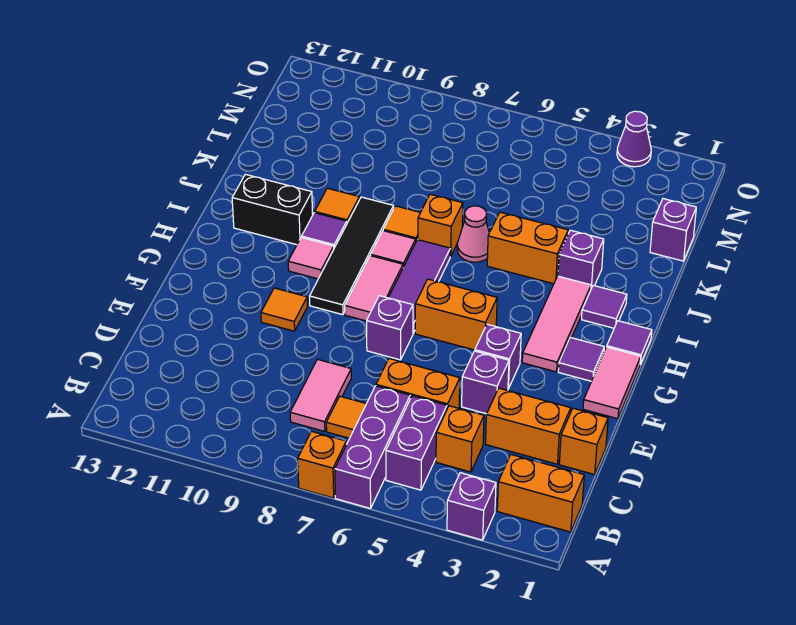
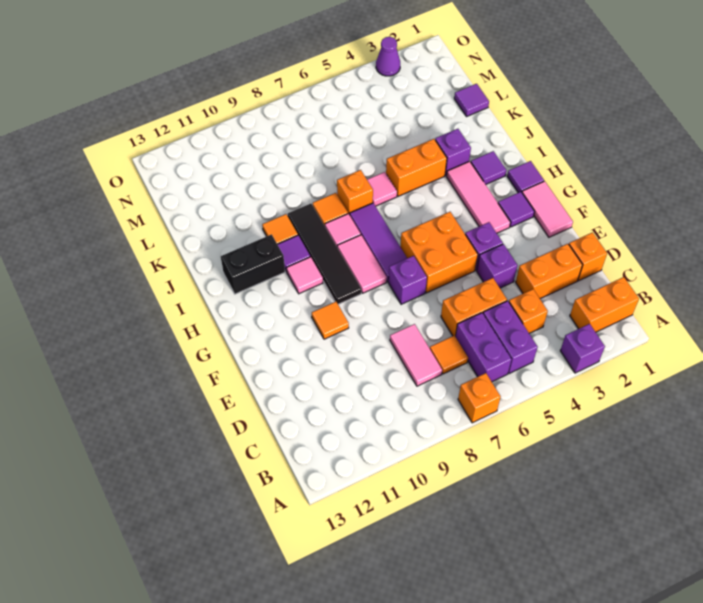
purple brick A6:C6 level 1 -> purple brick B6:C6 level 1
orange brick G5:G6 level 1 -> orange brick F5:G6 level 1
pink cone J6 level 1 -> pink tile J6 level 1
purple brick L1 level 1 -> purple tile L1 level 1

